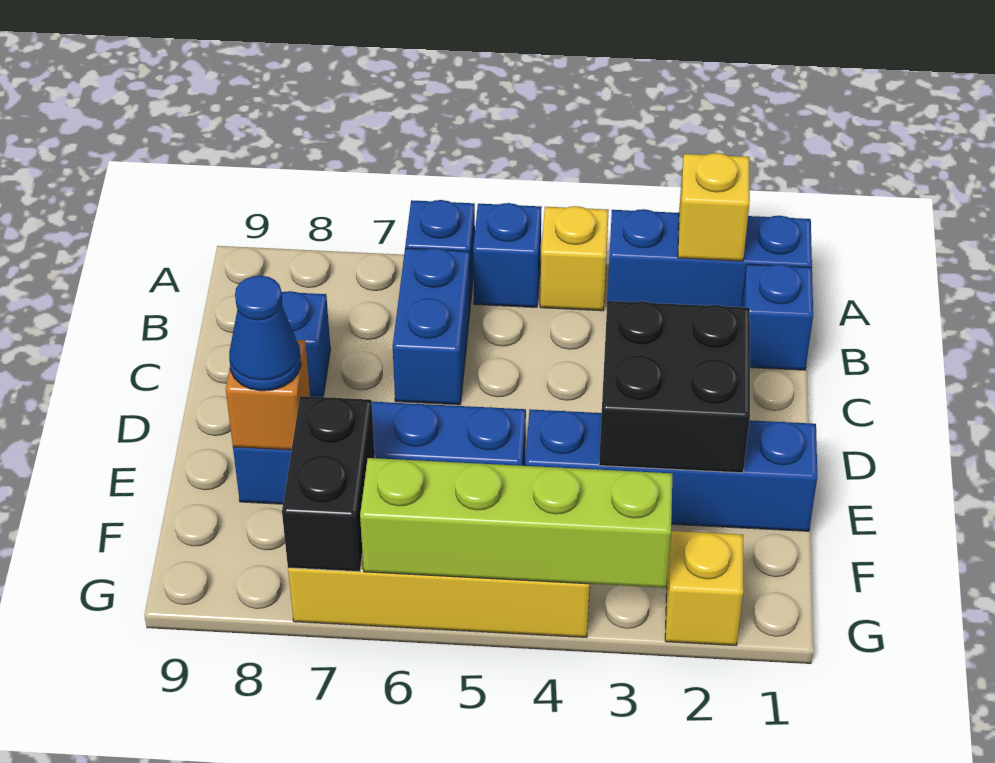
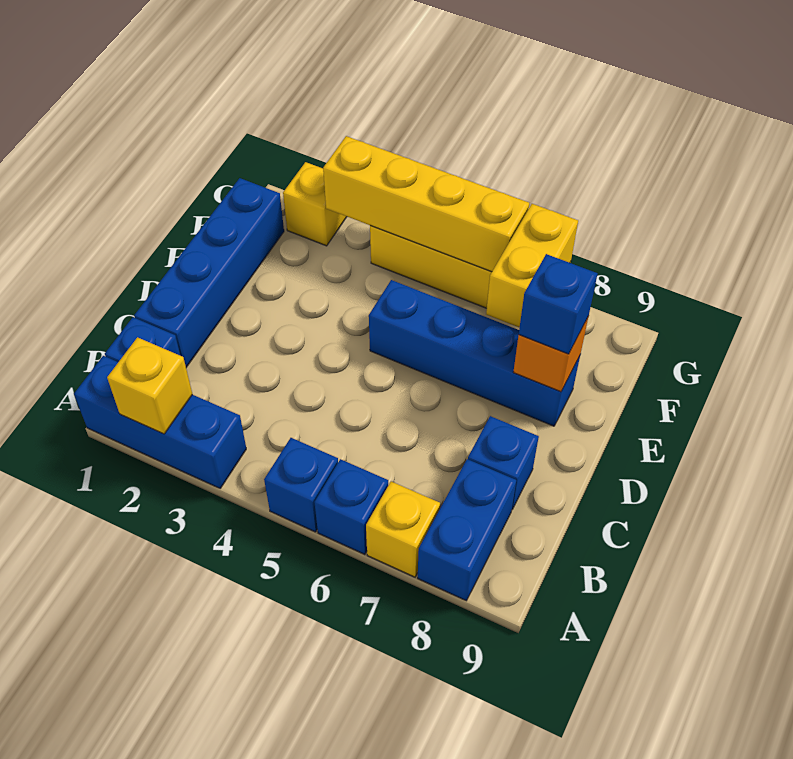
yellow brick A4 level 1 -> yellow brick A7 level 1
blue brick B6:C6 level 1 -> blue brick A8:B8 level 1
black brick D2:E3 level 2 -> none
blue brick E1:E4 level 1 -> blue brick C1:F1 level 1
blue cone E8 level 3 -> blue brick E8 level 3
black brick F7:G7 level 2 -> yellow brick F7:G7 level 2
lime brick G3:G6 level 2 -> yellow brick G3:G6 level 2

